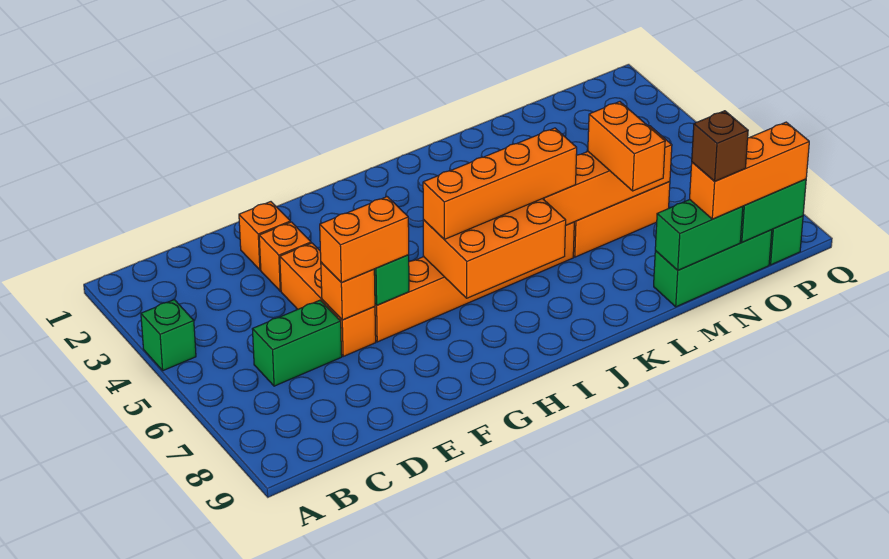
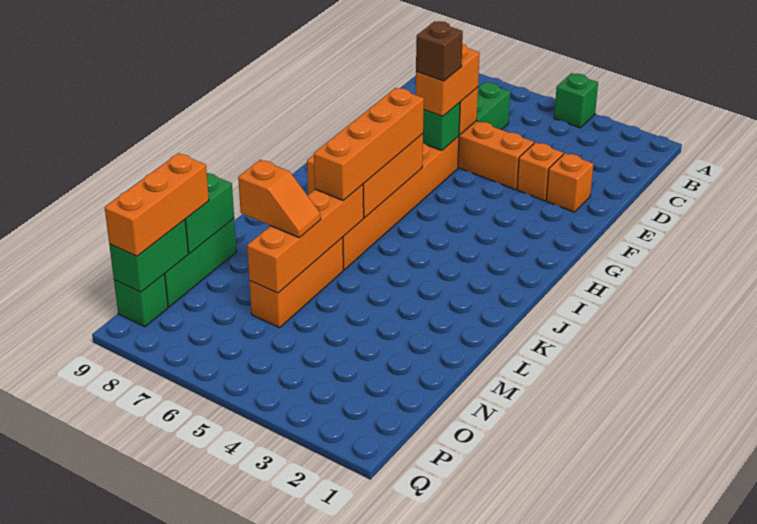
orange brick M6:M7 level 3 -> orange slope M6:M7 level 3 top 7
brown brick N9 level 4 -> brown brick F6 level 4

